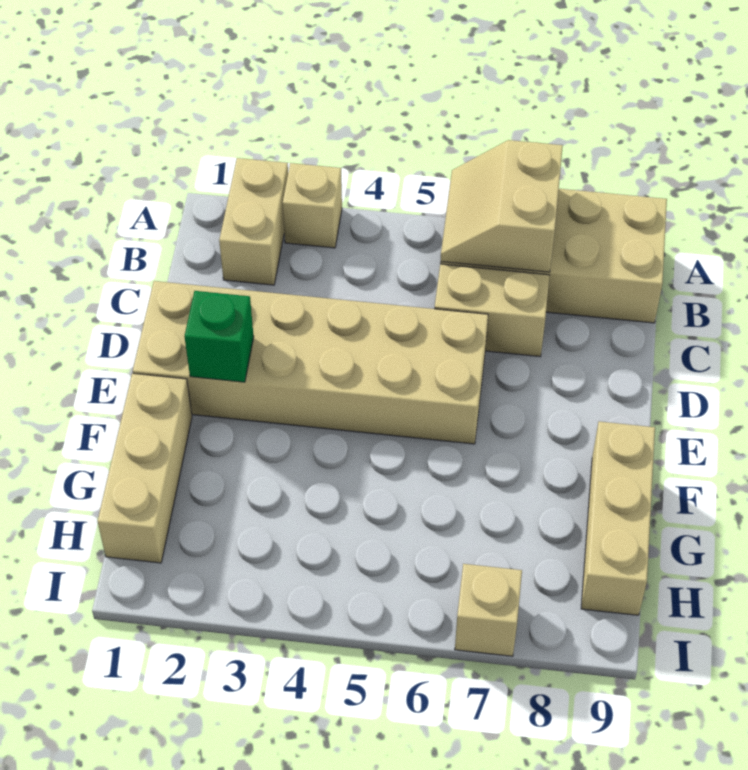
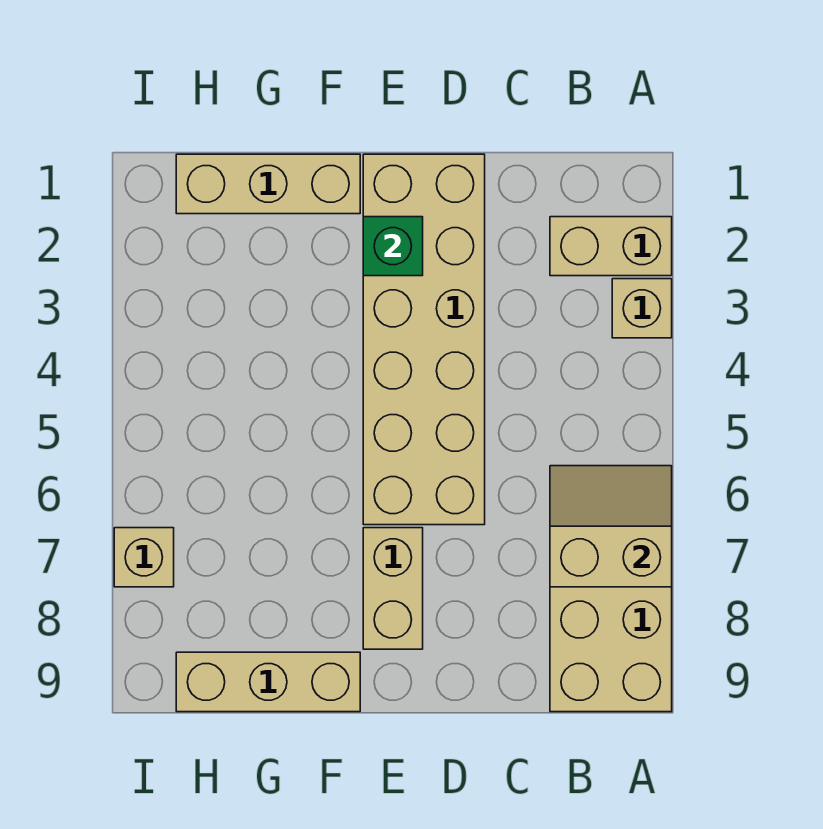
tan brick C6:C7 level 1 -> tan brick E7:E8 level 1

